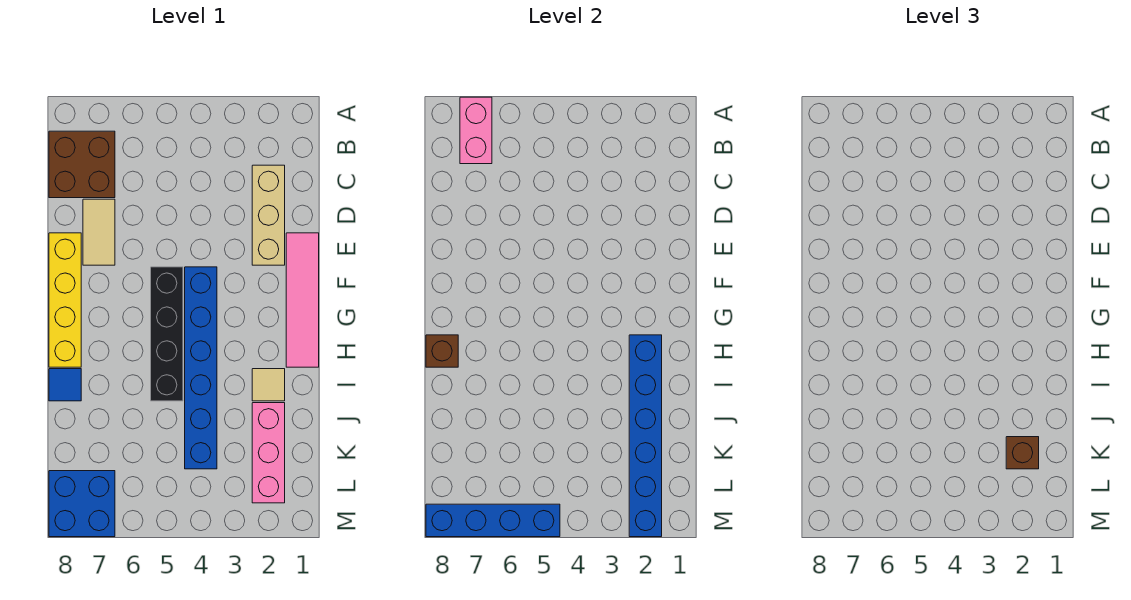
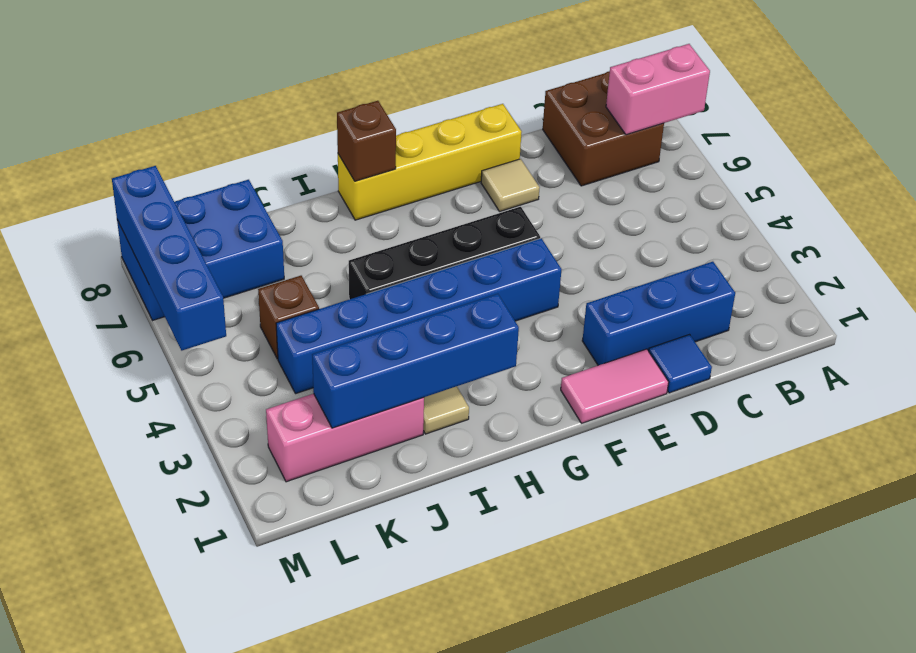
tan brick C2:E2 level 1 -> blue brick C2:E2 level 1
tan tile D7:E7 level 1 -> tan tile E7 level 1
pink tile E1:H1 level 1 -> pink tile E1:F1 level 1
blue brick H2:M2 level 2 -> blue brick H2:K2 level 2
blue tile I8 level 1 -> blue tile D1 level 1
brown brick K2 level 3 -> brown brick K5 level 1
blue brick L7:M8 level 1 -> blue brick K7:M8 level 1

